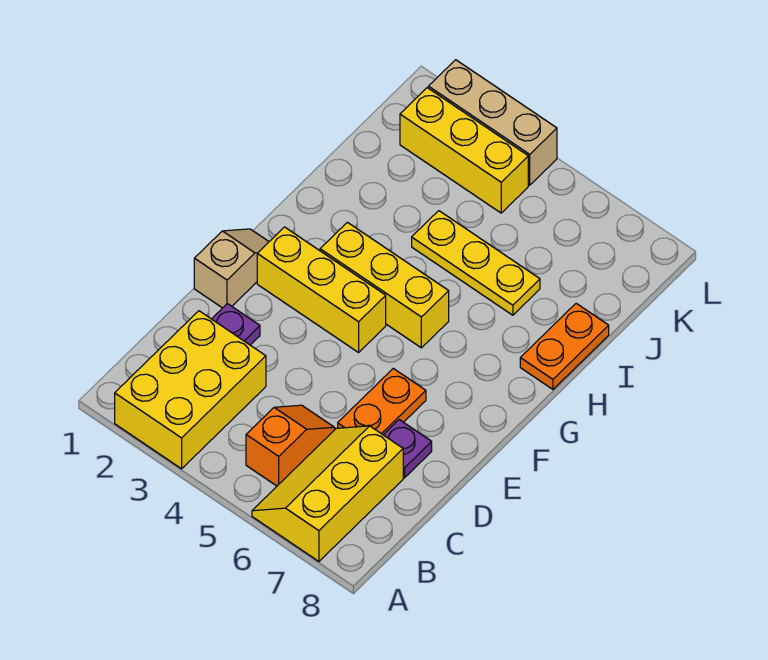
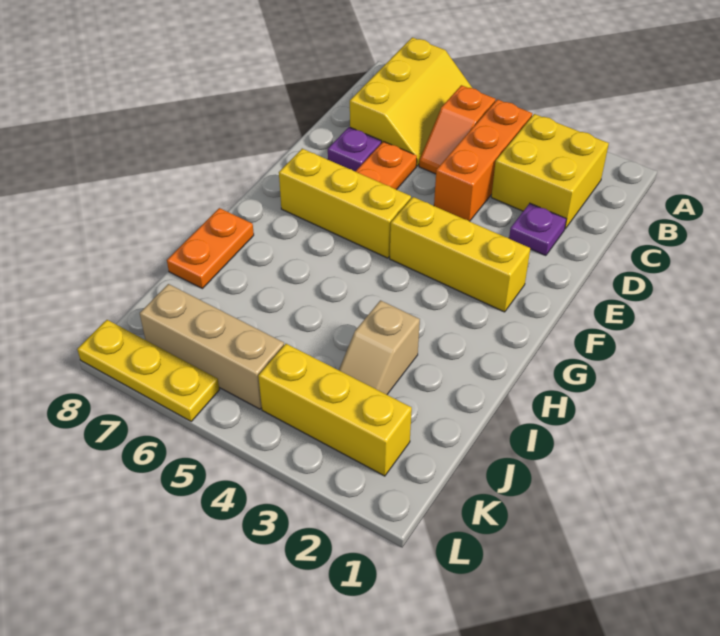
yellow brick A2:C3 level 1 -> yellow brick B2:C3 level 1
none -> orange brick B4:D4 level 1
tan slope E1:F1 level 1 top E -> tan slope I3:J3 level 1 top I
yellow brick G3:G5 level 1 -> yellow brick F5:F7 level 1
yellow plate I4:I6 level 1 -> yellow plate L6:L8 level 1
tan brick L2:L4 level 1 -> tan brick K5:K7 level 1

